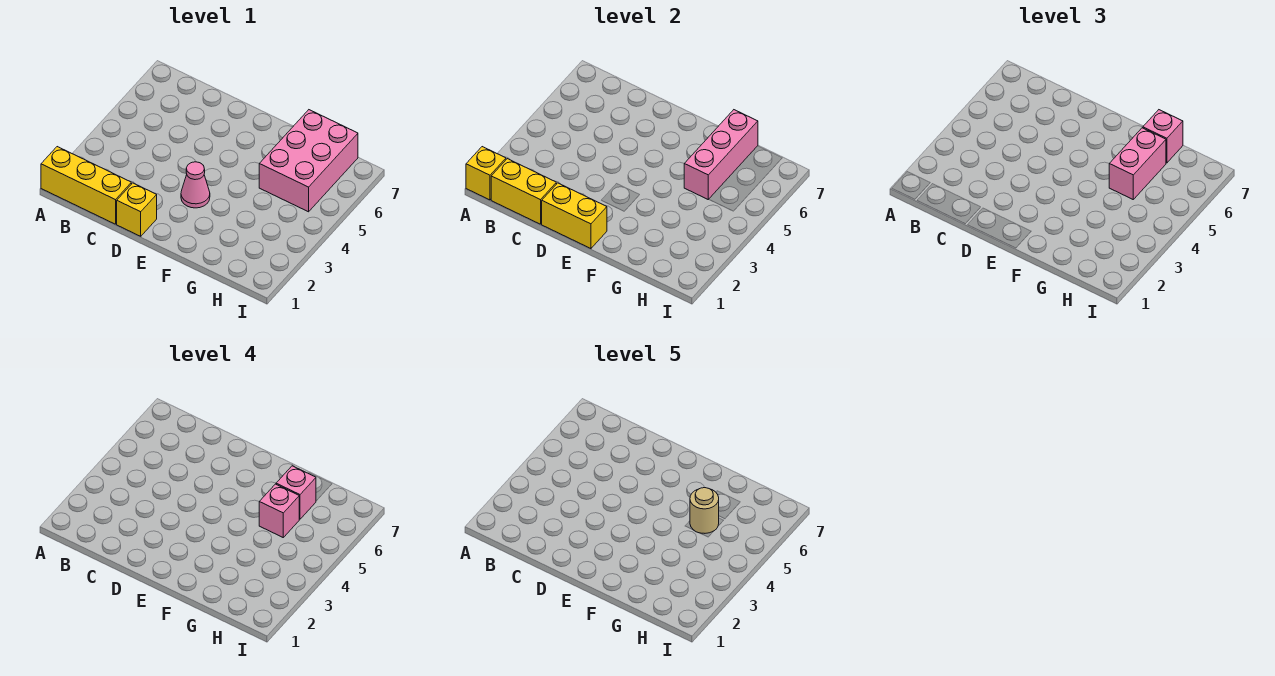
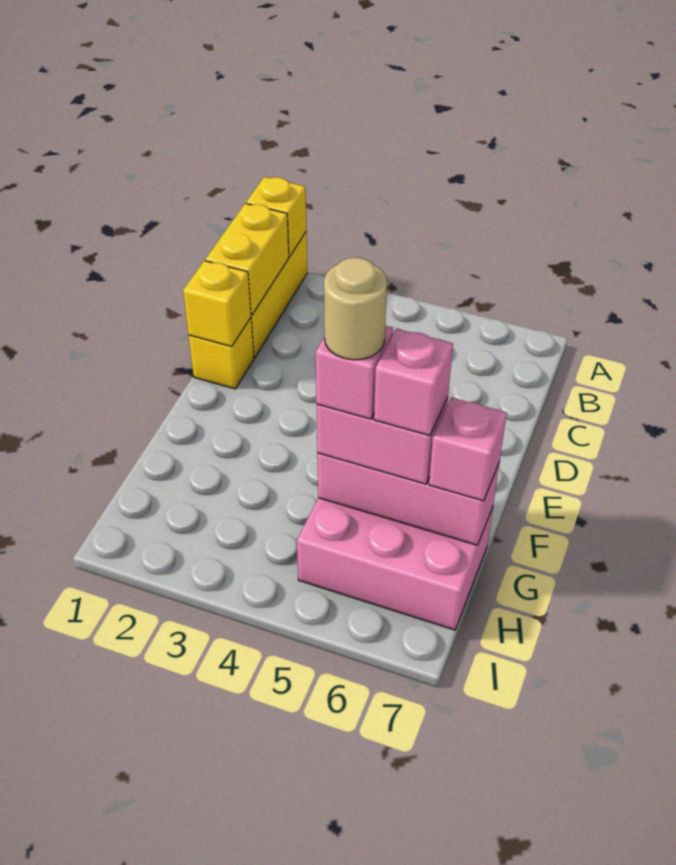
yellow brick D1:E1 level 2 -> yellow brick D1 level 2
pink cone E3 level 1 -> none

